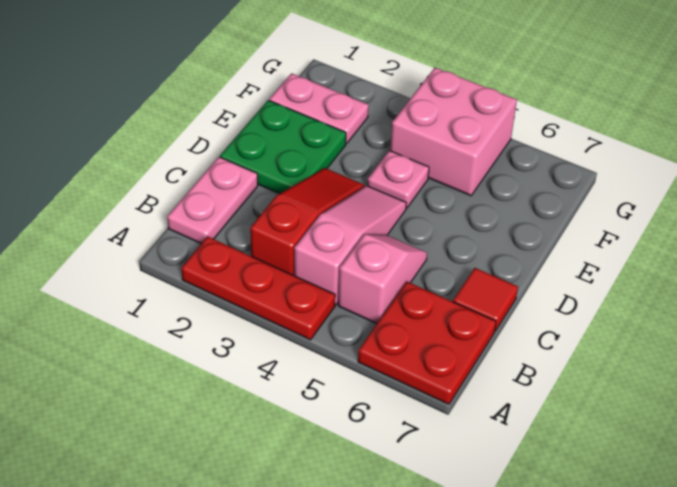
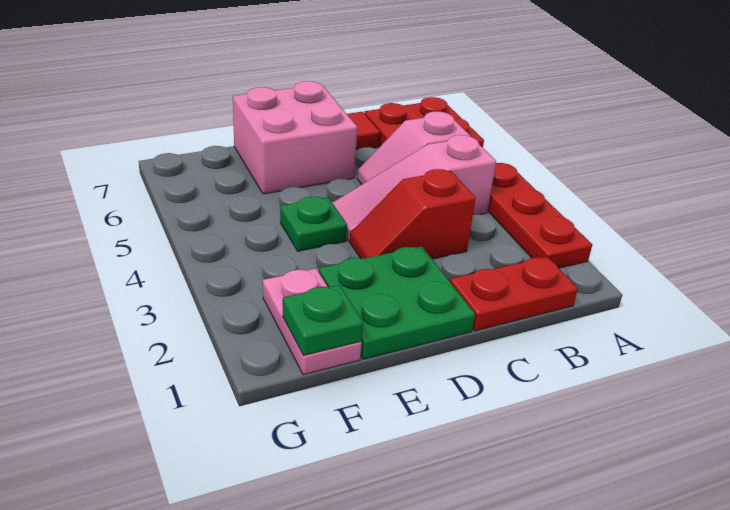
pink plate B1:C1 level 1 -> red plate B1:C1 level 1
red slope B3:D3 level 1 top B -> red slope C3:D3 level 1 top C
pink plate E4 level 1 -> green plate E4 level 1
none -> green plate F1 level 2
pink brick F4:G5 level 1 -> pink brick D6:E7 level 1

